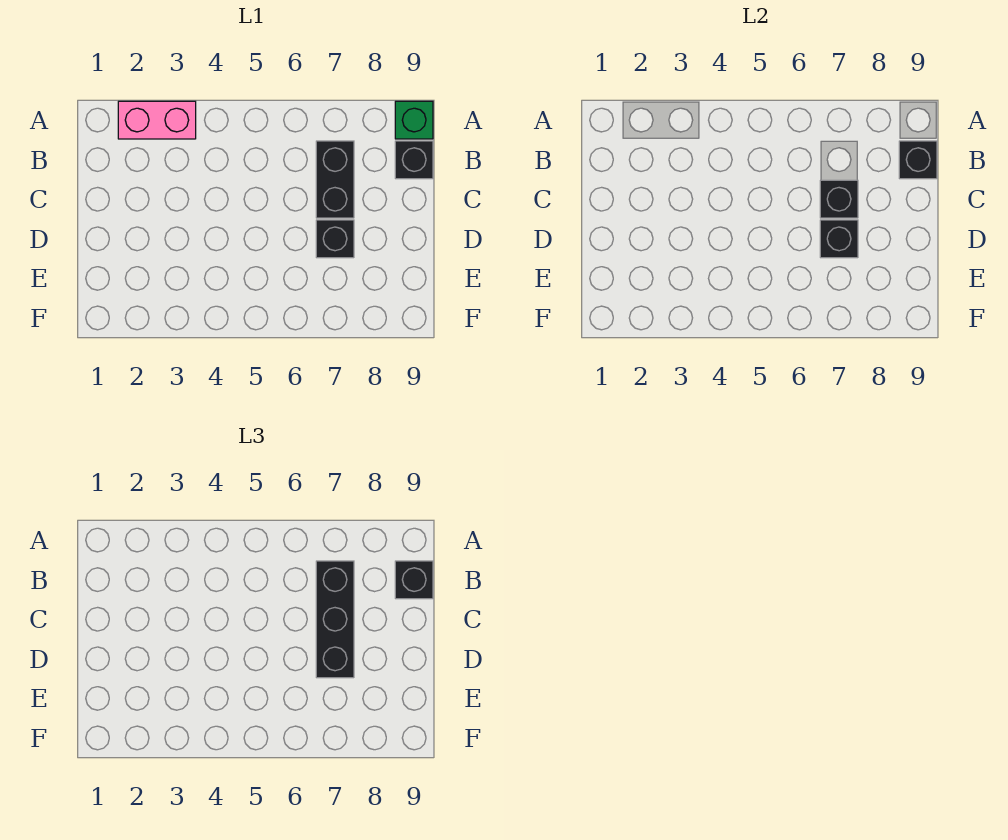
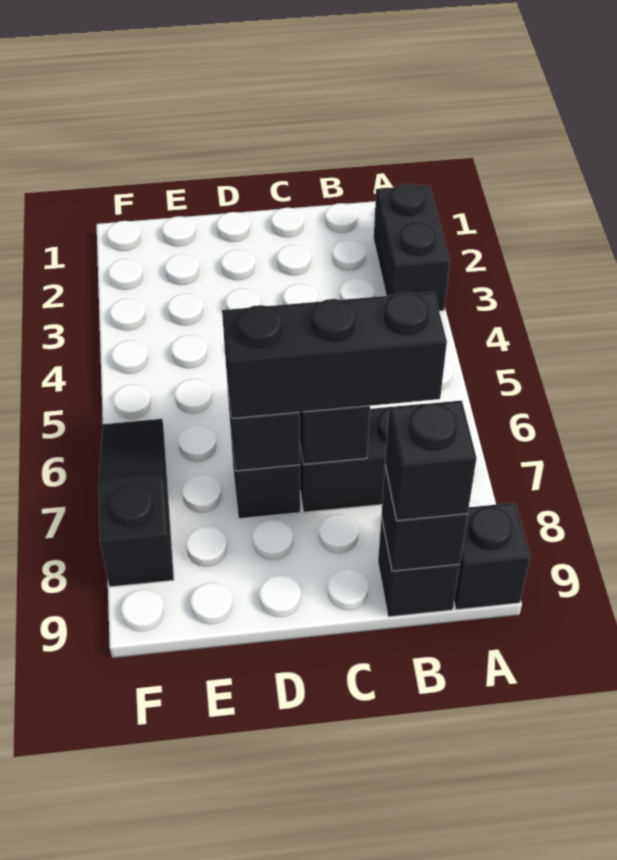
pink brick A2:A3 level 1 -> black brick A2:A3 level 1
green brick A9 level 1 -> black brick A9 level 1
none -> black slope F6:F8 level 1 top 8

